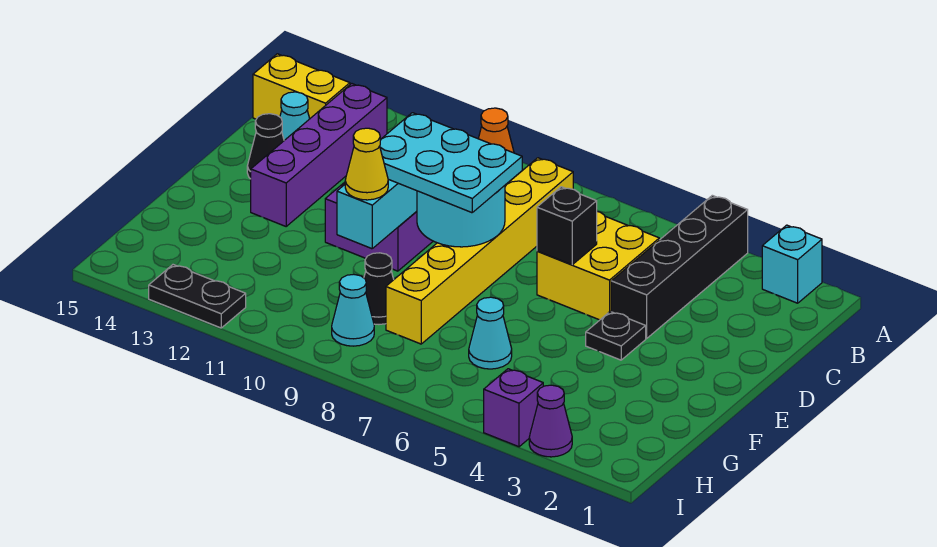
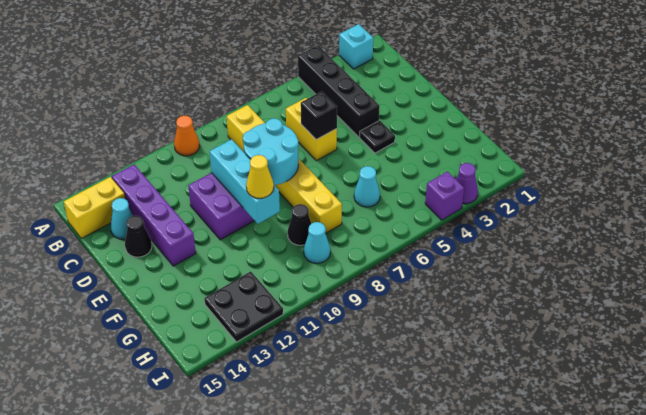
yellow brick C5:D6 level 1 -> yellow brick C6:D6 level 1
cyan plate D8:E10 level 3 -> none
black plate I12:I13 level 1 -> black plate H12:I13 level 1

